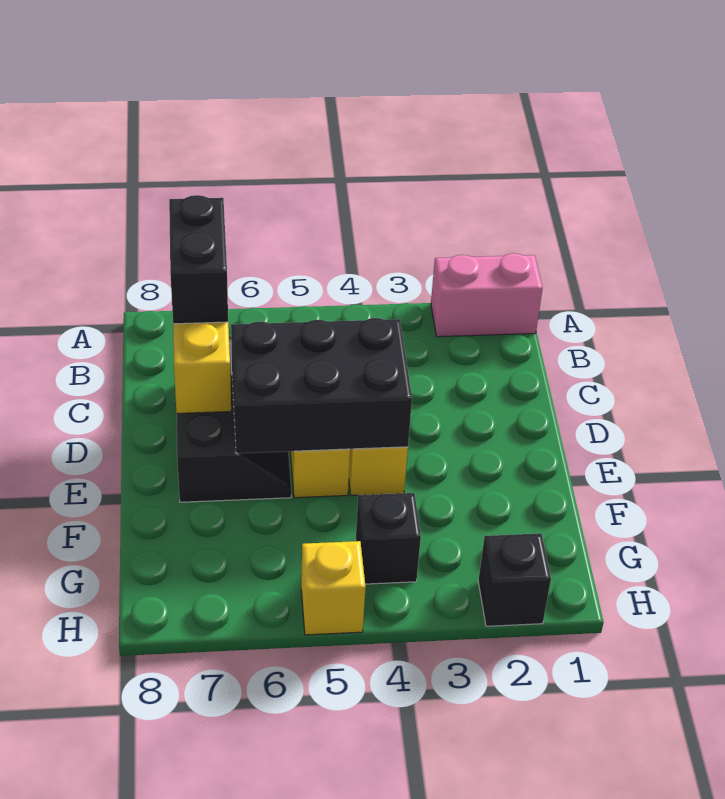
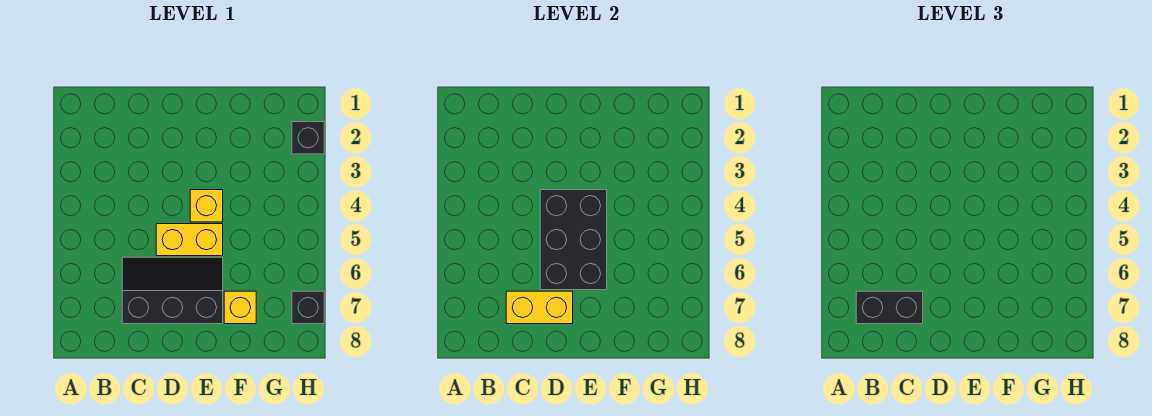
pink brick A1:A2 level 1 -> none
black brick G4 level 1 -> black brick H7 level 1
yellow brick H5 level 1 -> yellow brick F7 level 1

